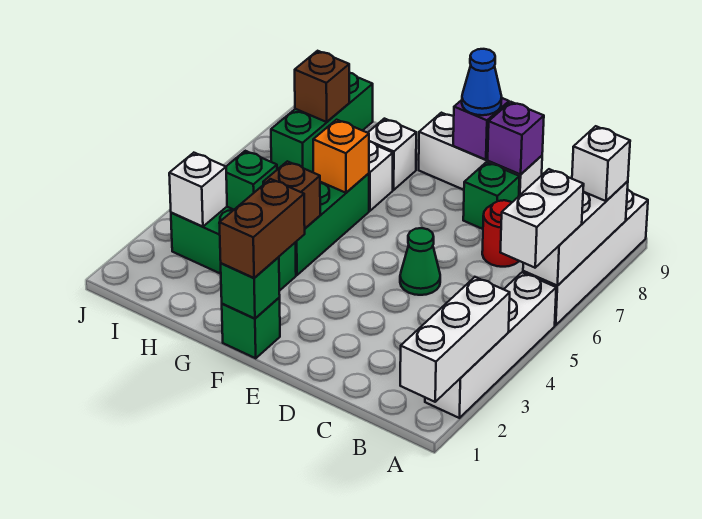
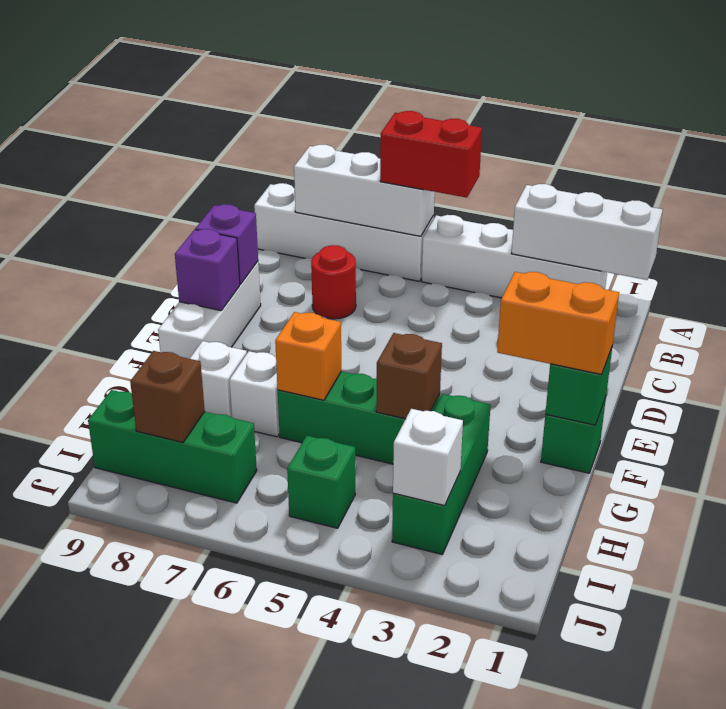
white brick A5:A6 level 3 -> red brick A5:A6 level 3
white brick A8 level 3 -> none
green cone D5 level 1 -> none
green brick D8 level 1 -> none
blue cone E9 level 3 -> none
brown brick F1:F2 level 3 -> orange brick F1:F2 level 3

